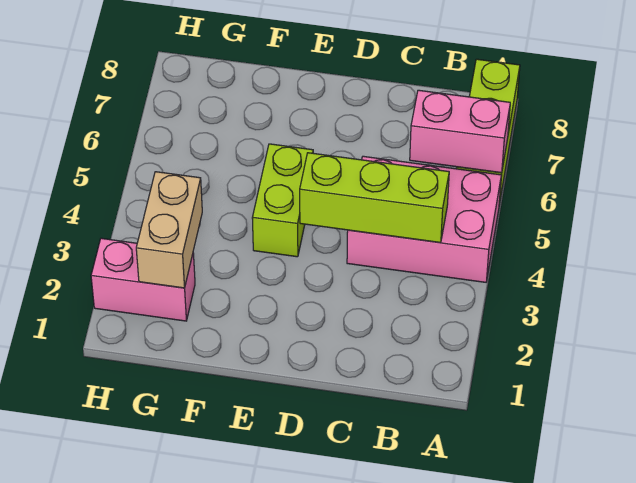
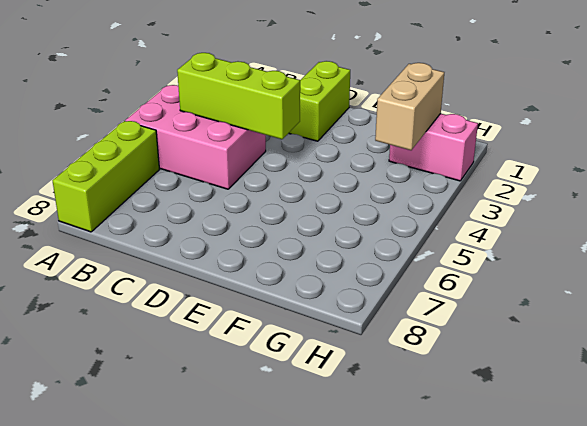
pink brick A6:B6 level 2 -> none
lime brick E4:E5 level 1 -> lime brick D1:D2 level 1

